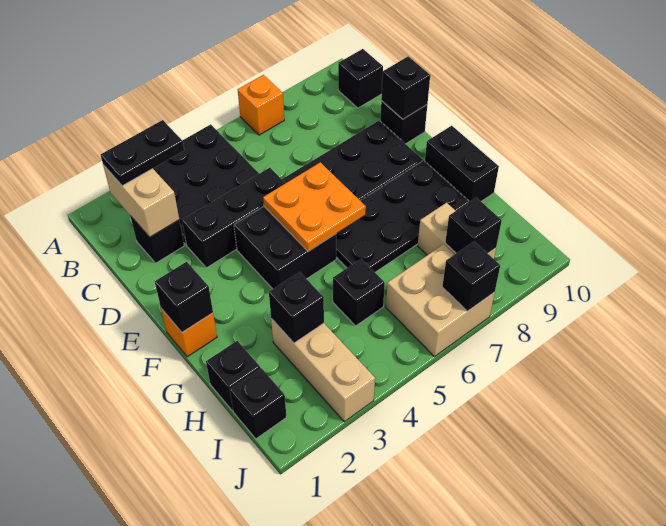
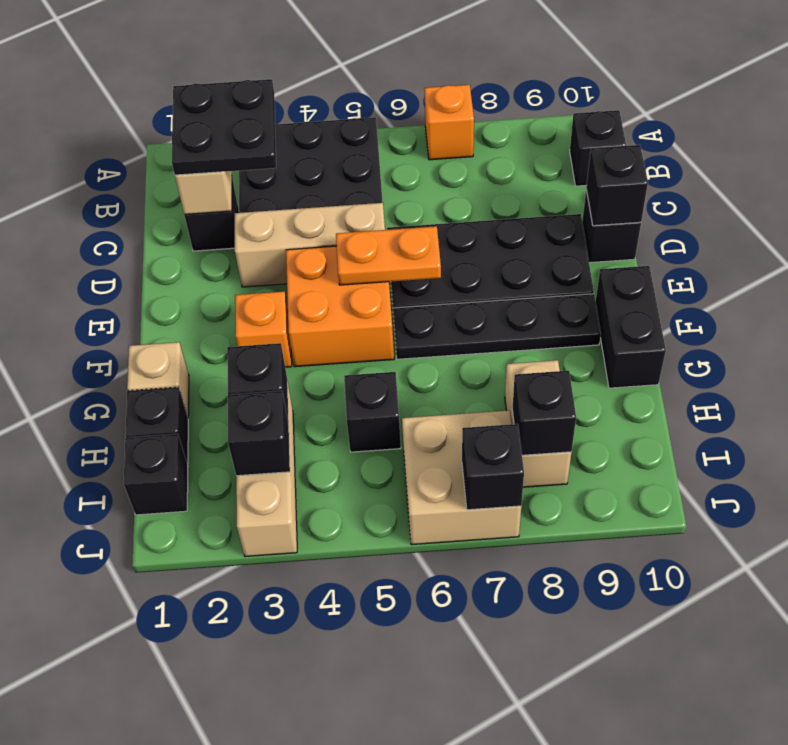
black plate B2:B3 level 3 -> black plate B2:C3 level 3
black brick D3:D5 level 1 -> tan brick D3:D5 level 1
black brick E4:F5 level 1 -> orange brick E4:F5 level 1
orange plate E5:F6 level 2 -> orange plate E5:E6 level 2
orange brick F1 level 1 -> orange brick F3 level 1
black brick F1 level 2 -> black brick I3 level 2
black plate F6:G9 level 1 -> black plate F6:F9 level 1
none -> tan brick G1 level 1

